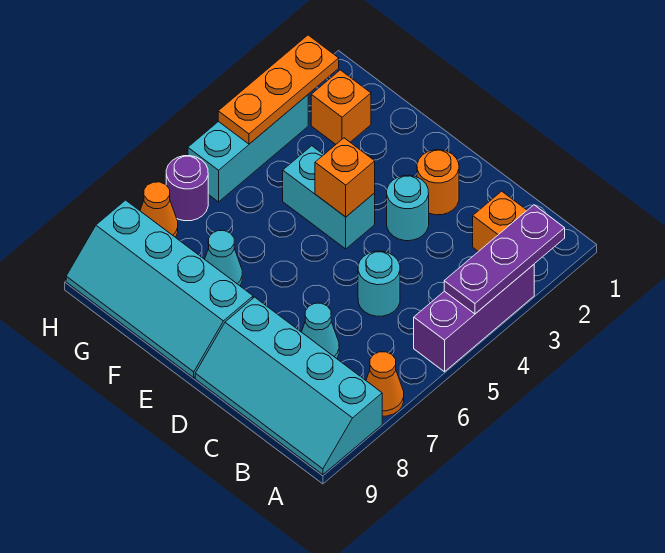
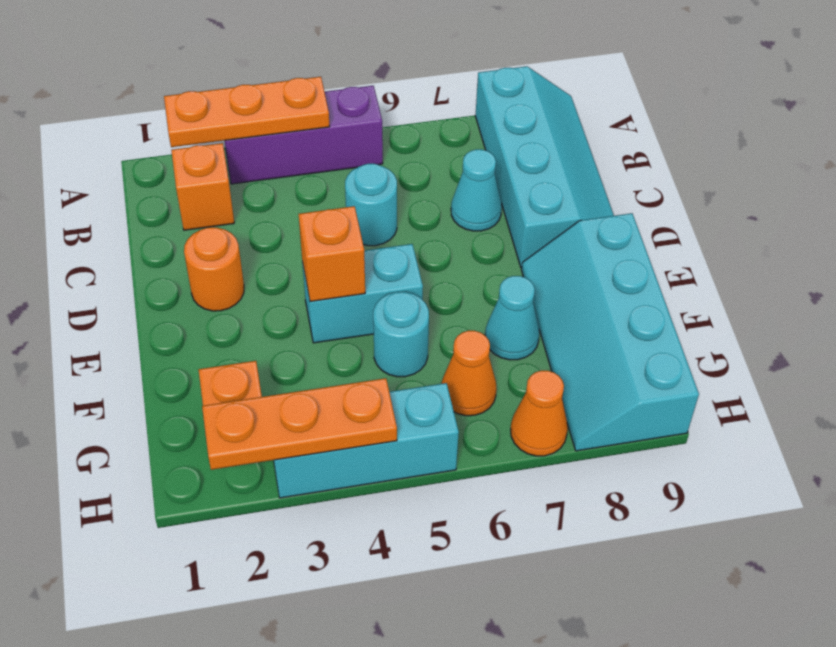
purple plate A2:A4 level 2 -> orange plate A2:A4 level 2
orange cone A7 level 1 -> orange cone G6 level 1
cyan round brick D3 level 1 -> cyan round brick F5 level 1
cyan brick E4:F4 level 1 -> cyan brick E4:E5 level 1
cyan slope E8:H9 level 1 top 8 -> cyan slope E8:H9 level 1 top 9
purple round brick H6 level 1 -> none

